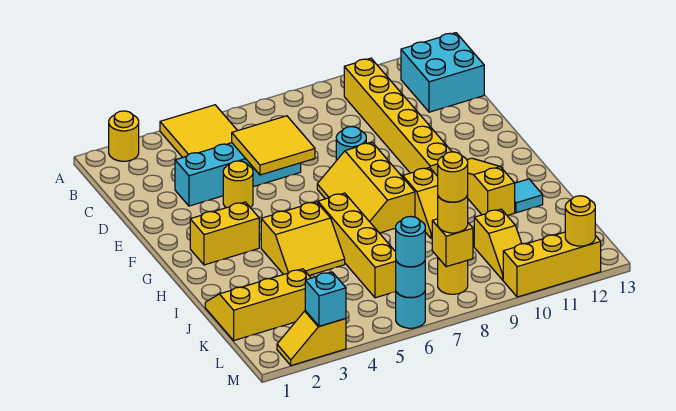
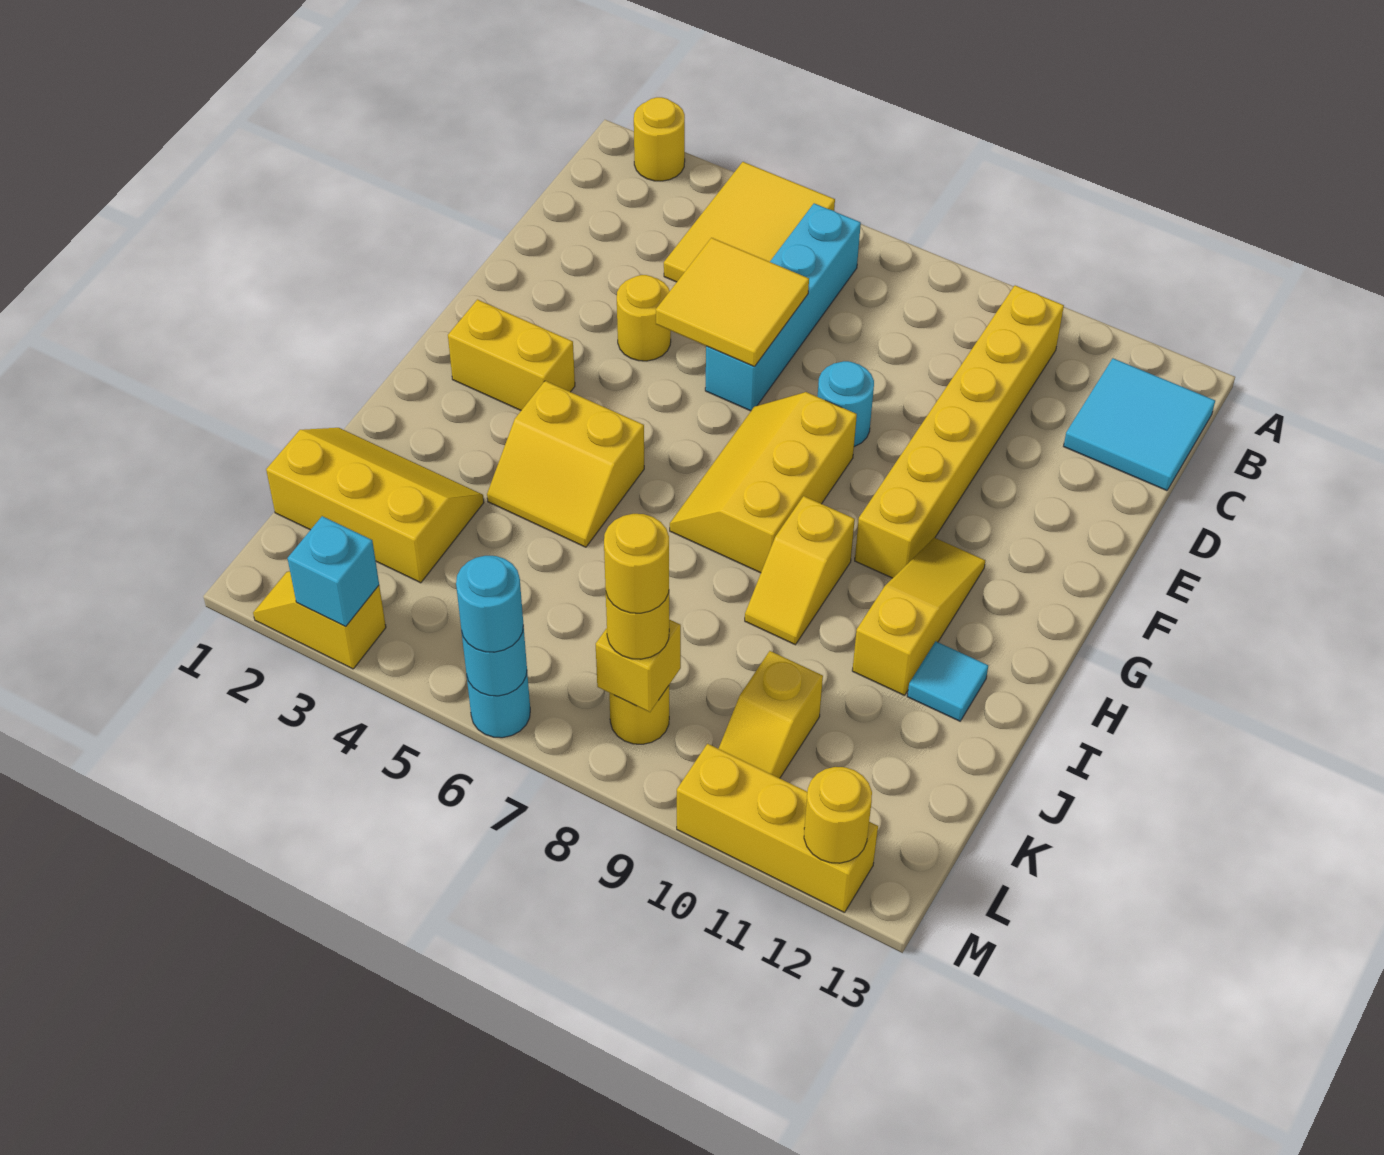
cyan brick B12:C13 level 1 -> cyan tile B12:C13 level 1
cyan brick D3:D6 level 1 -> cyan brick B6:E6 level 1
yellow brick H6:K6 level 1 -> none

